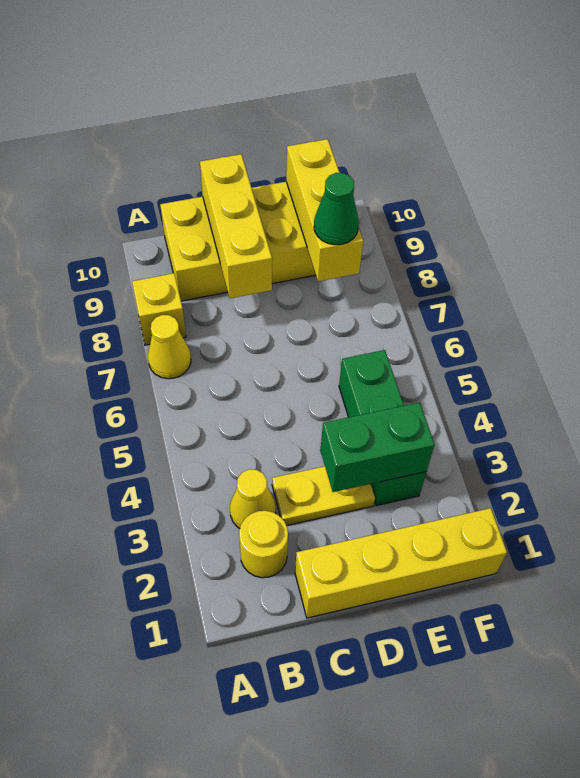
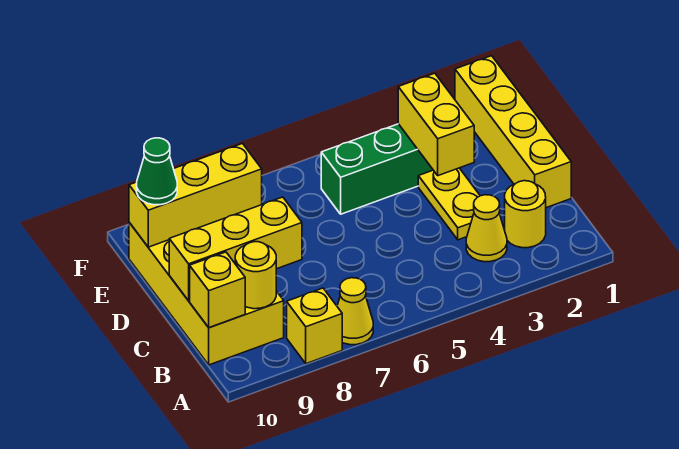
none -> yellow round brick B9 level 2
none -> yellow brick B10 level 2
green brick D3:E3 level 2 -> yellow brick D3:E3 level 2
green cone E8 level 3 -> green cone E10 level 3

